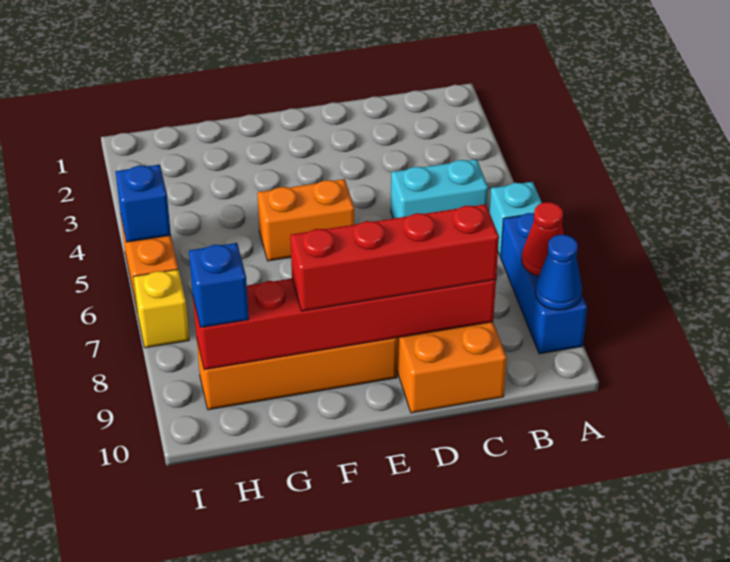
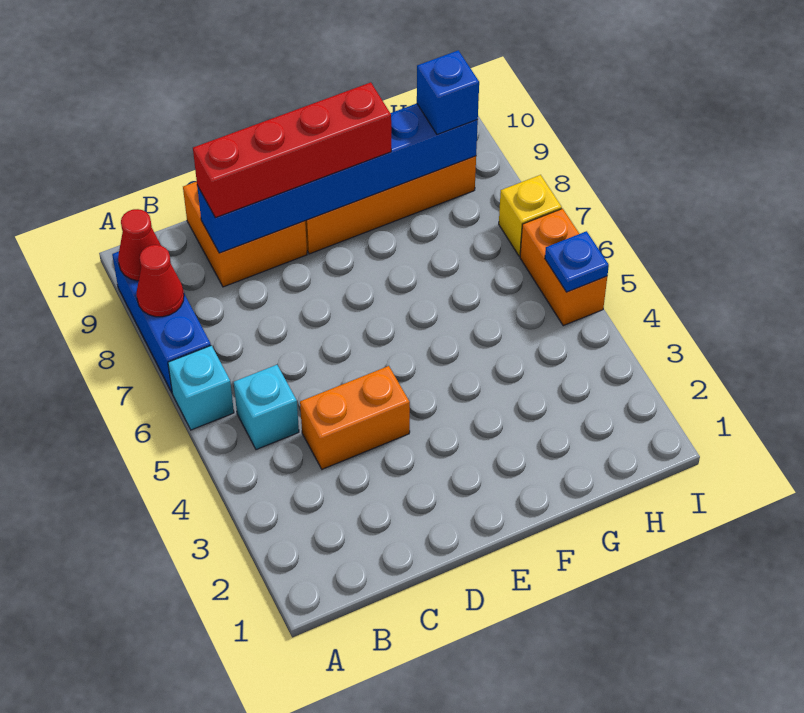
blue cone A9 level 2 -> red cone A9 level 2
cyan brick B5:C5 level 1 -> cyan brick B5 level 1
red brick C9:H9 level 2 -> blue brick C9:H9 level 2
orange brick E5:F5 level 1 -> orange brick C4:D4 level 1
blue brick I5 level 2 -> blue plate I5 level 2

